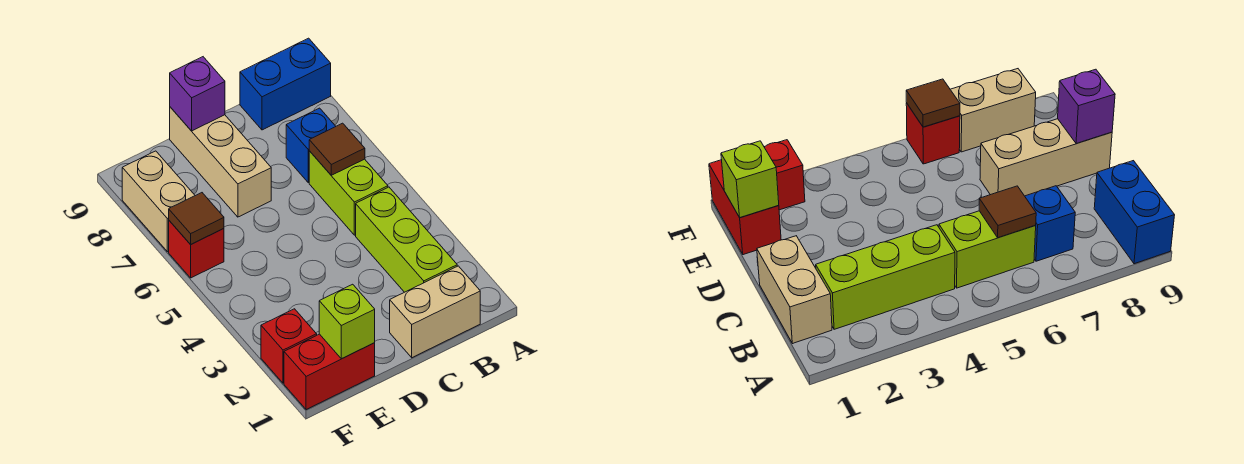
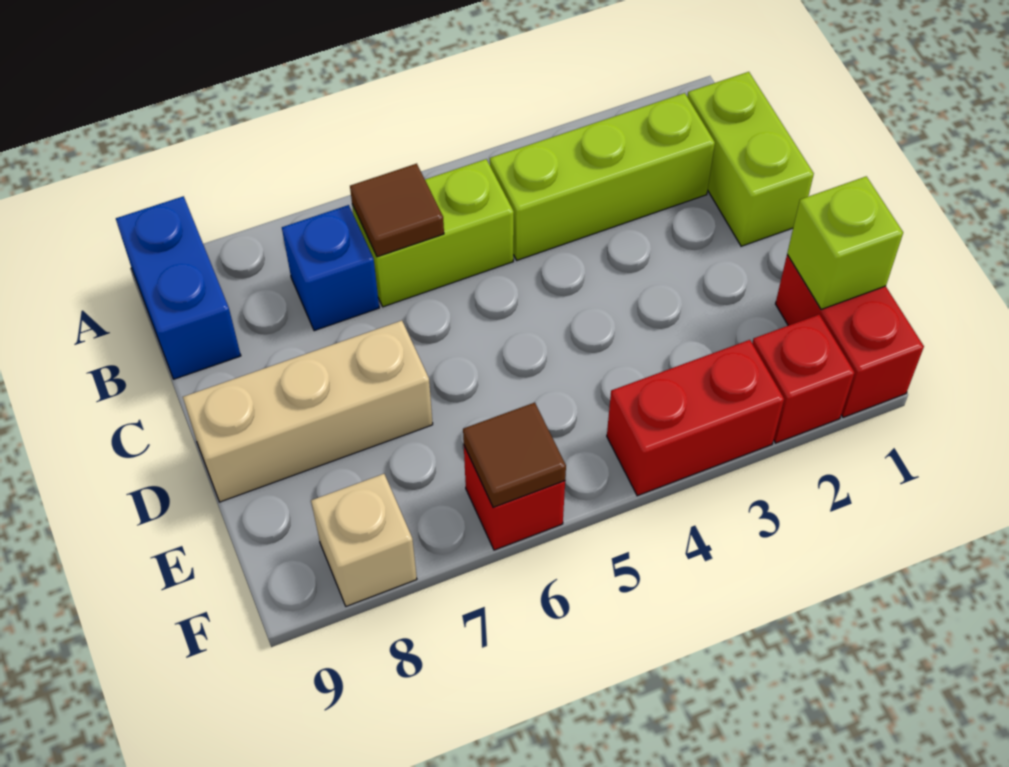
tan brick B1:C1 level 1 -> lime brick B1:C1 level 1
purple brick D9 level 2 -> none
none -> red brick F3:F4 level 1
tan brick F7:F8 level 1 -> tan brick F8 level 1

